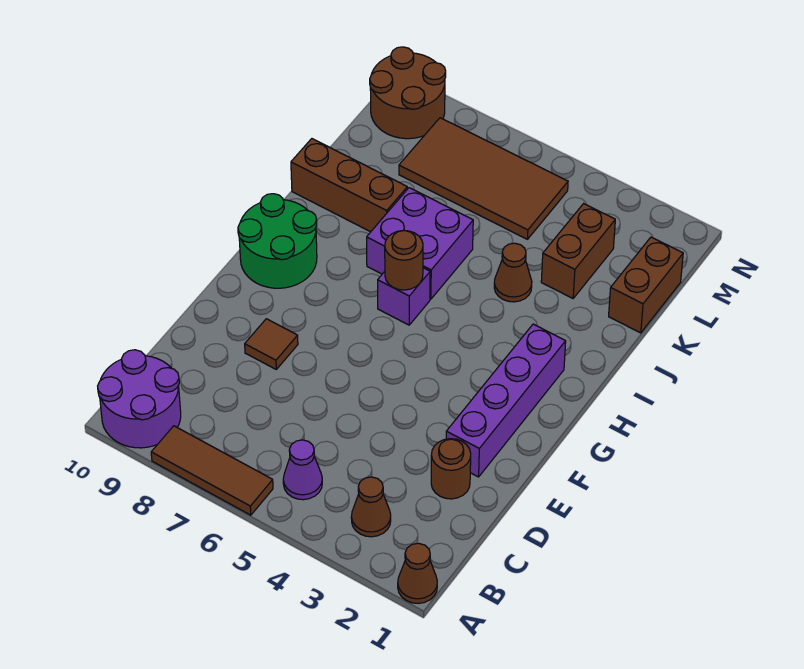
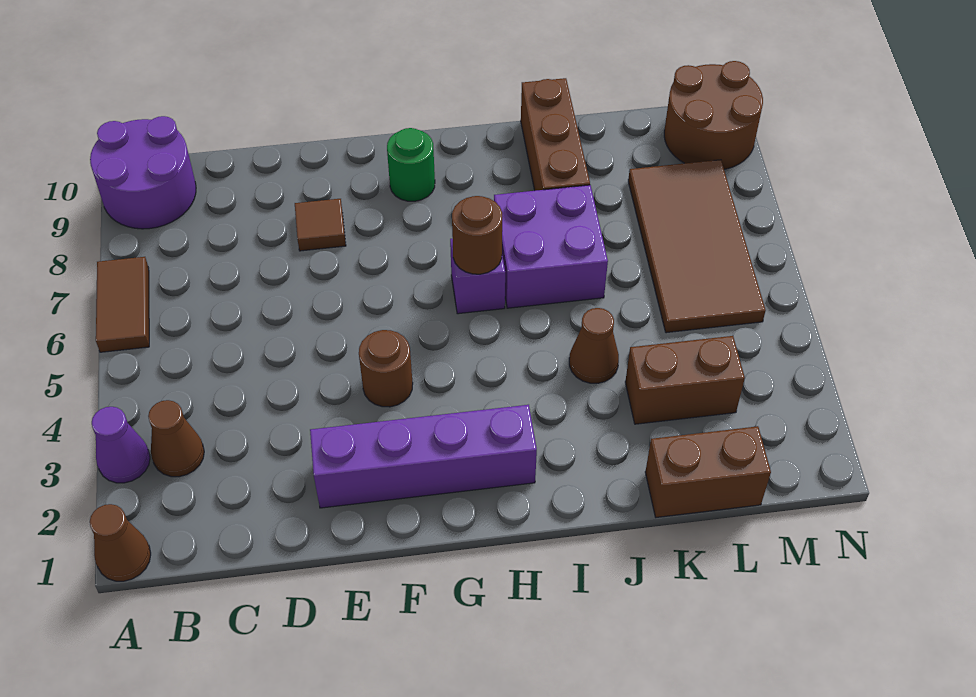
brown tile A6:A8 level 1 -> brown tile A6:A7 level 1
purple cone B5 level 1 -> purple cone A3 level 1
brown round brick D2 level 1 -> brown round brick F4 level 1
green round brick G9:H10 level 1 -> green round brick G9 level 1

